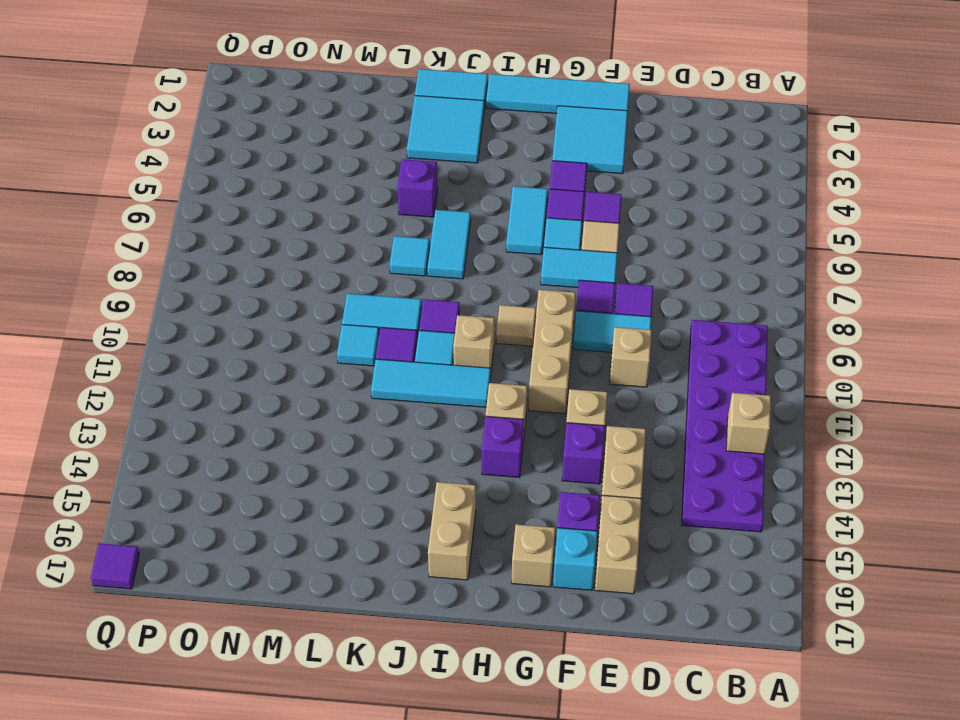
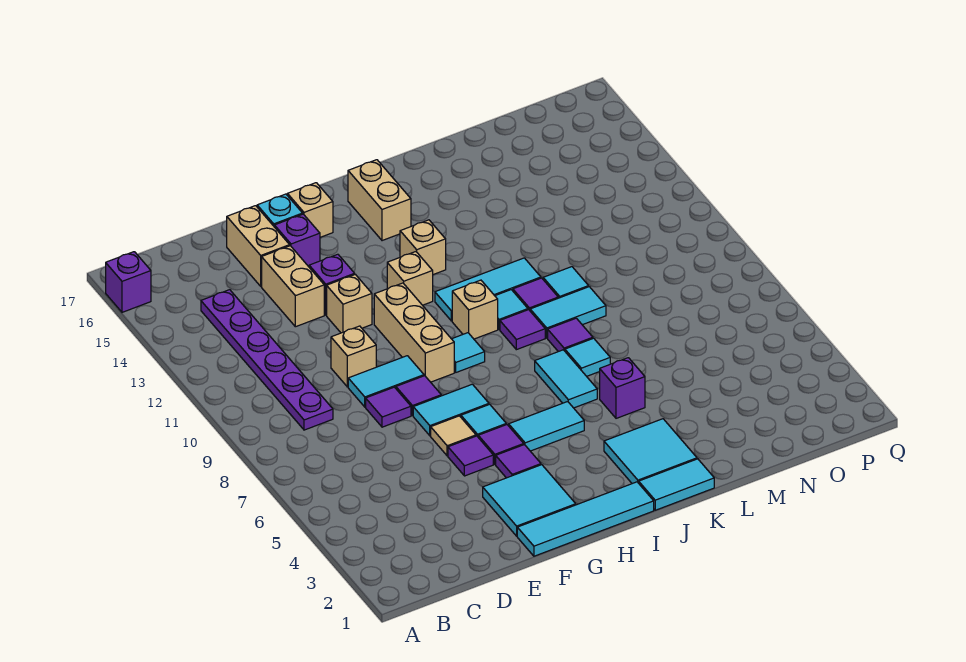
purple plate B9:C14 level 1 -> purple plate C9:C14 level 1
tan brick B12 level 2 -> tan brick I13 level 1
cyan tile H5:H6 level 1 -> cyan tile H5:I5 level 1
tan tile H9 level 1 -> cyan tile H9 level 1
purple brick H13 level 1 -> purple brick A16 level 1
purple tile Q17 level 1 -> purple tile K8 level 1

